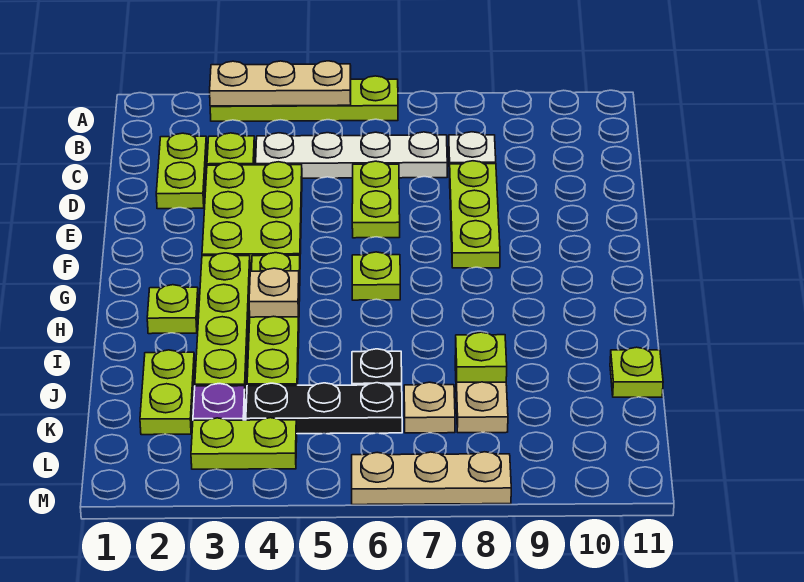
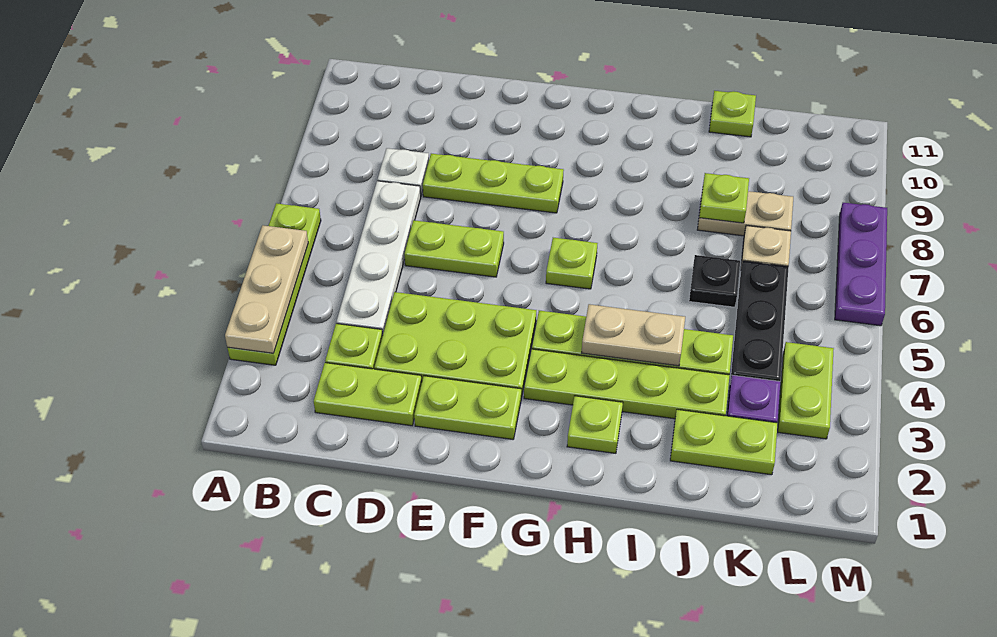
none -> lime plate E2:F2 level 1
tan plate H4 level 2 -> tan plate H4:I4 level 2
tan plate M6:M8 level 1 -> purple plate M6:M8 level 1

